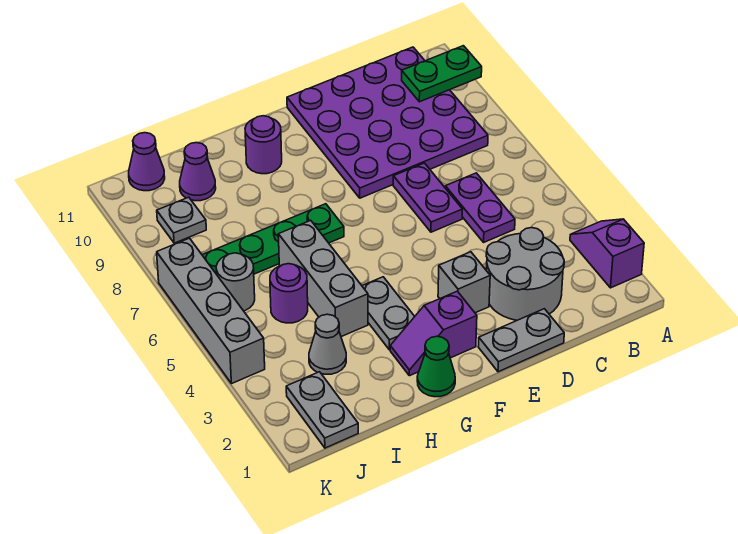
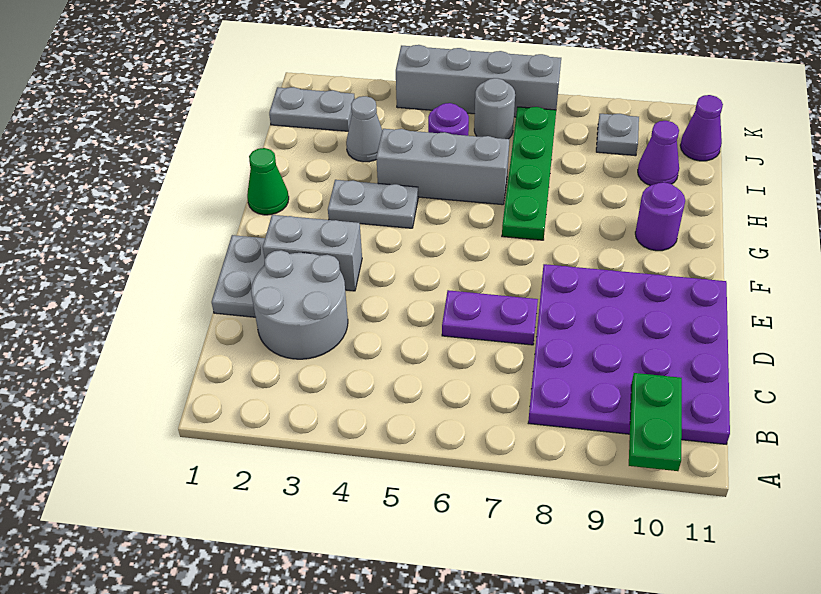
purple slope A2:A3 level 1 top 2 -> none
purple plate C5:C6 level 1 -> none
grey brick E3 level 1 -> grey brick E2:E3 level 1
purple slope F2:G2 level 1 top F -> none

